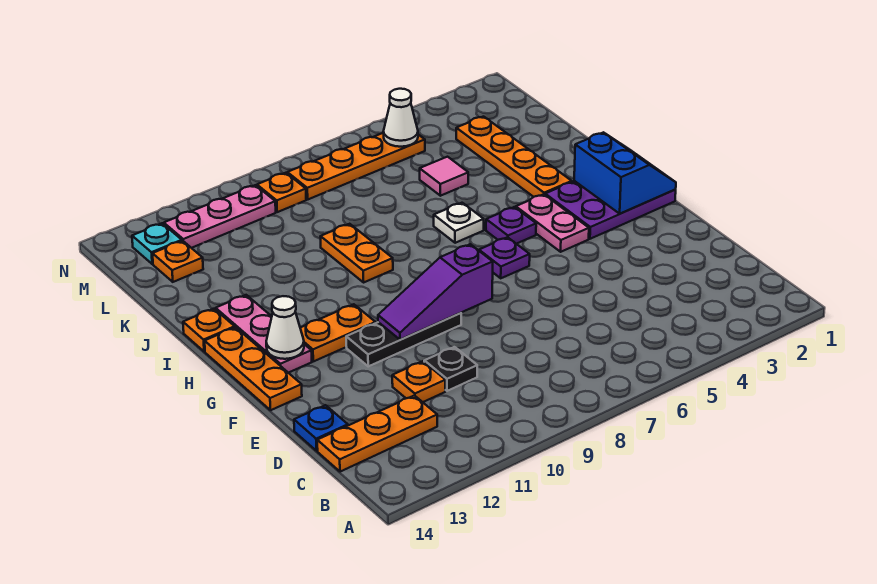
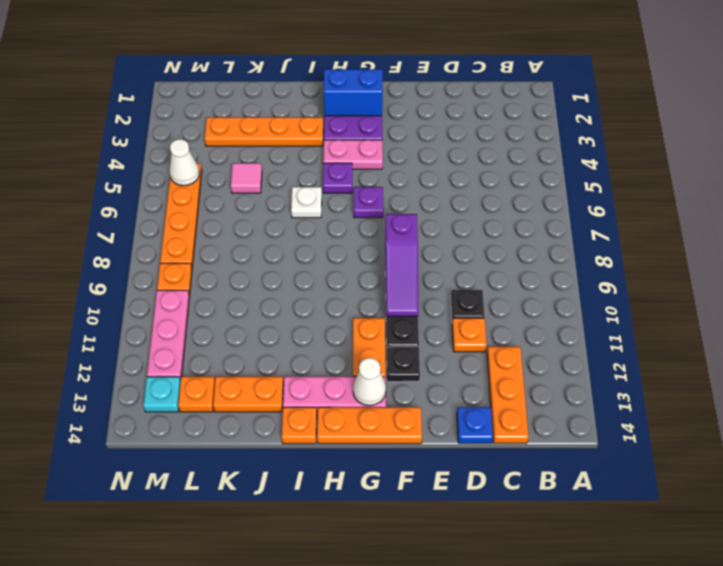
none -> black plate F12 level 1
orange plate I9:J9 level 1 -> orange plate J13:K13 level 1

